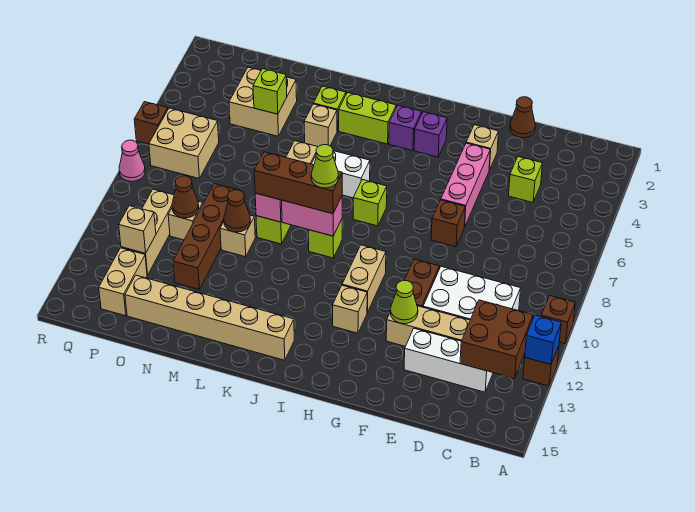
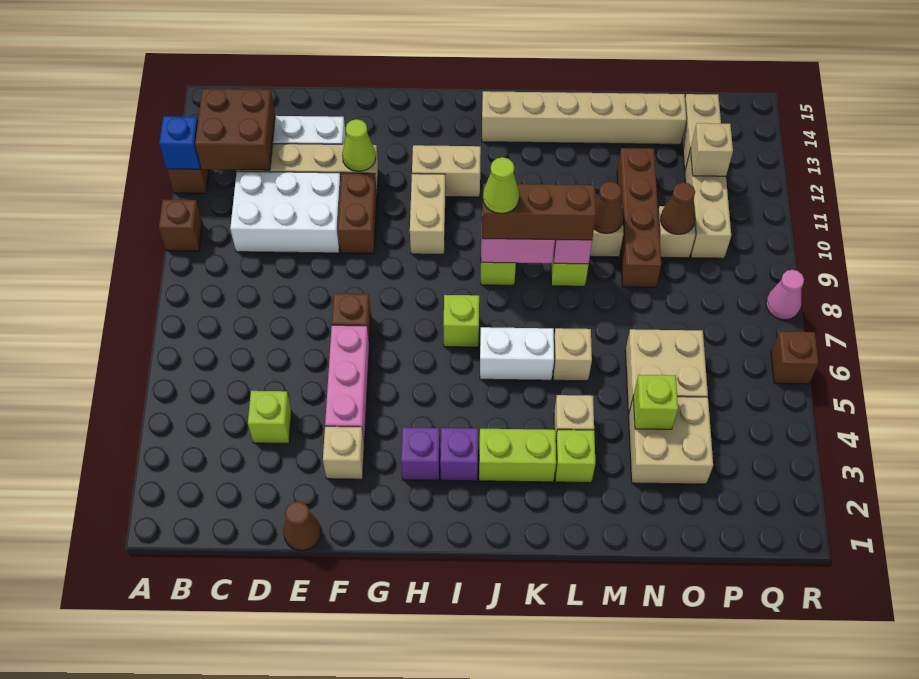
tan brick H12 level 1 -> tan brick H12:I12 level 1
tan brick P6:Q7 level 1 -> tan brick N5:O6 level 1

